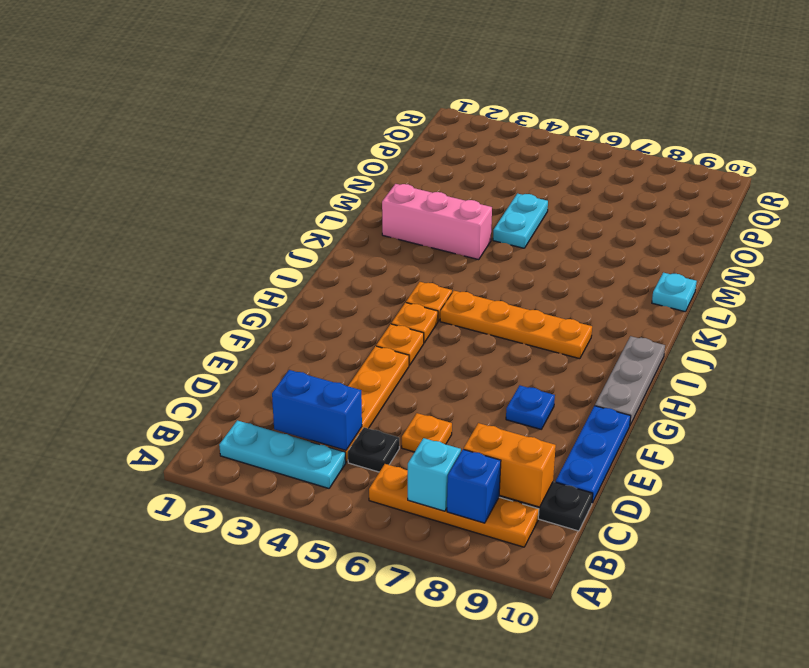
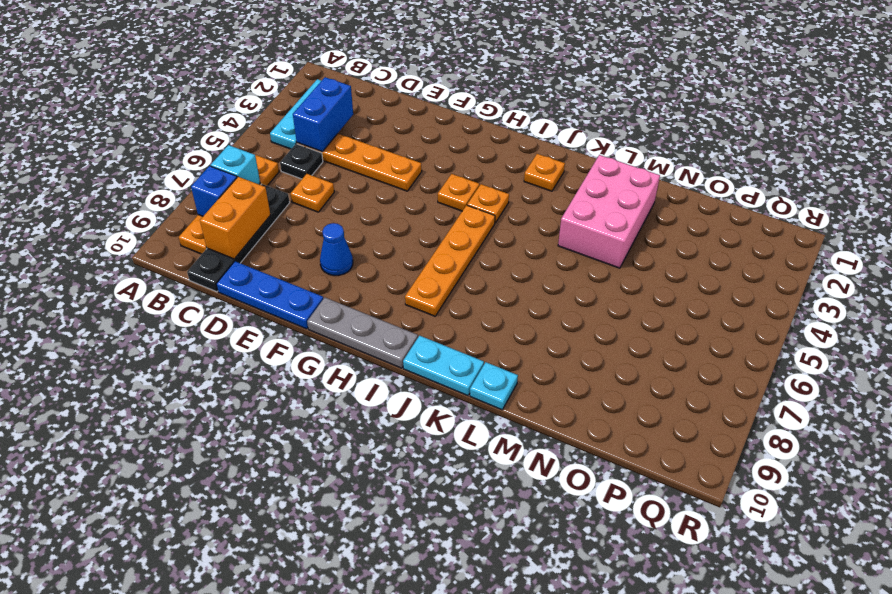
blue plate F8 level 1 -> blue cone F8 level 1
orange plate G4 level 1 -> orange plate J2 level 1
pink brick L2:L4 level 1 -> pink brick L2:M4 level 1
cyan plate M5:N5 level 1 -> cyan plate J10:K10 level 1

